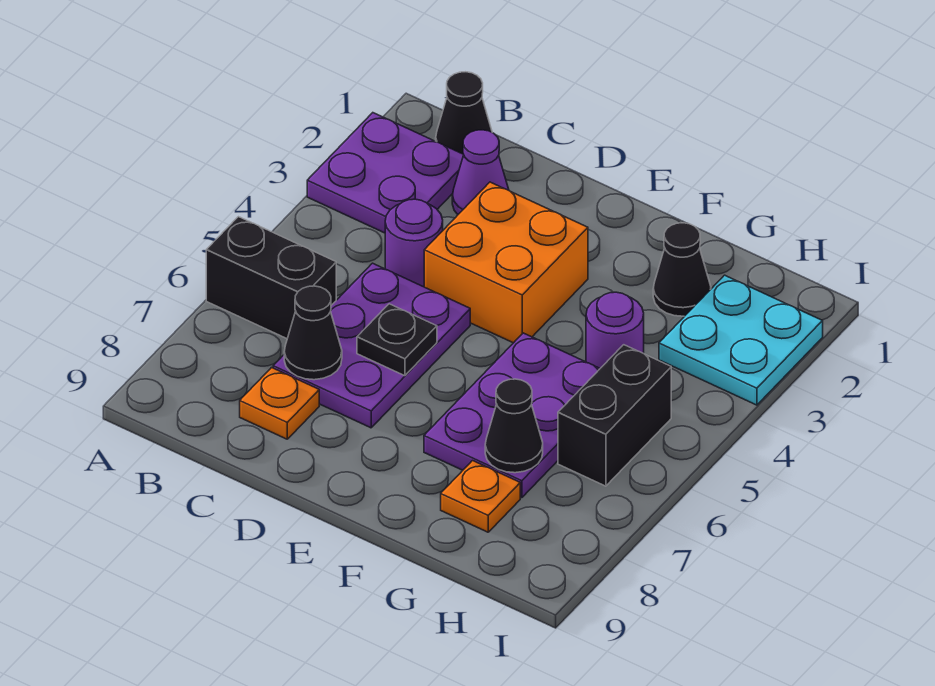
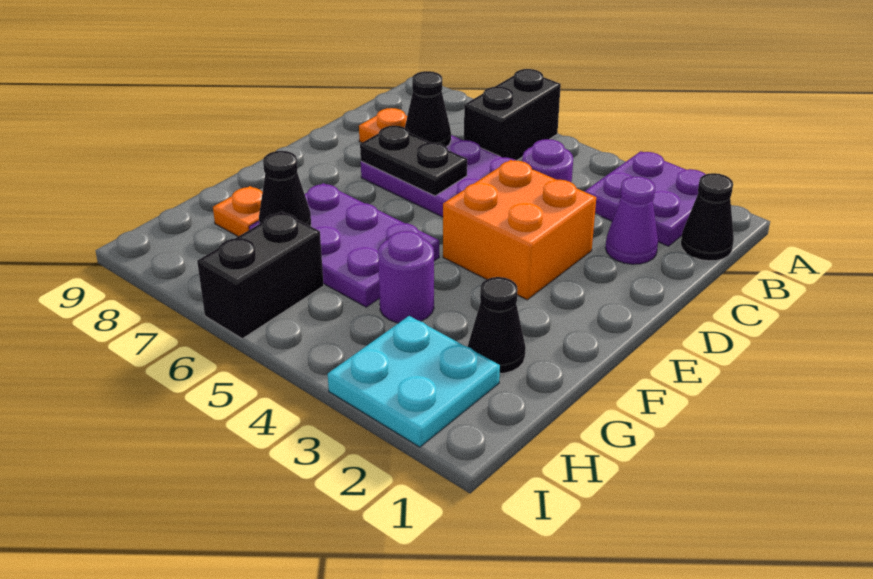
black plate D6 level 2 -> black plate D6:D7 level 2
black brick H5:H6 level 1 -> black brick H6:I6 level 1

